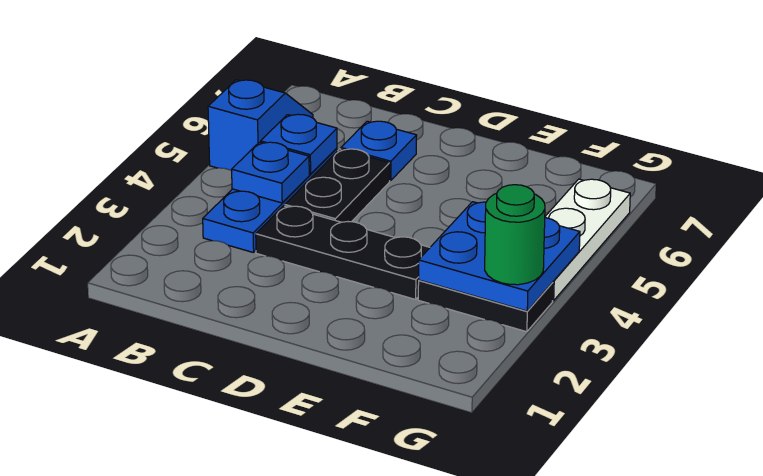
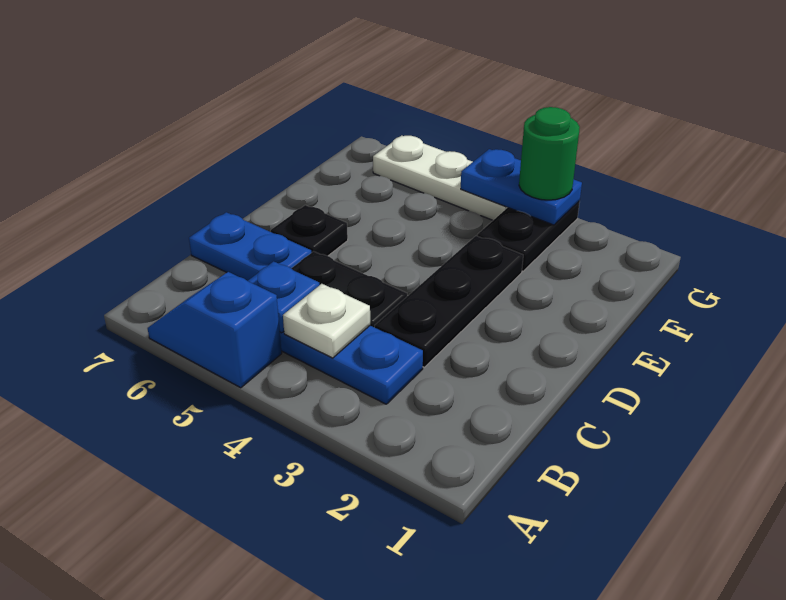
blue plate B4 level 2 -> white plate B4 level 2
blue plate C6 level 1 -> blue plate C6:C7 level 1
none -> black plate D6 level 1
blue plate F3:G4 level 2 -> blue plate G3:G4 level 2

